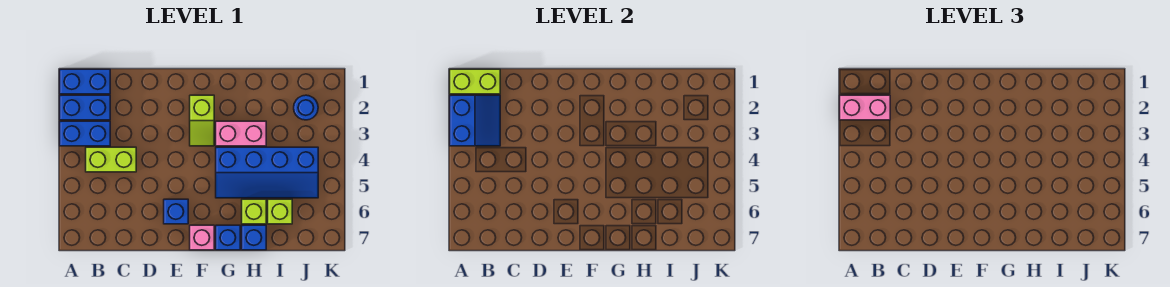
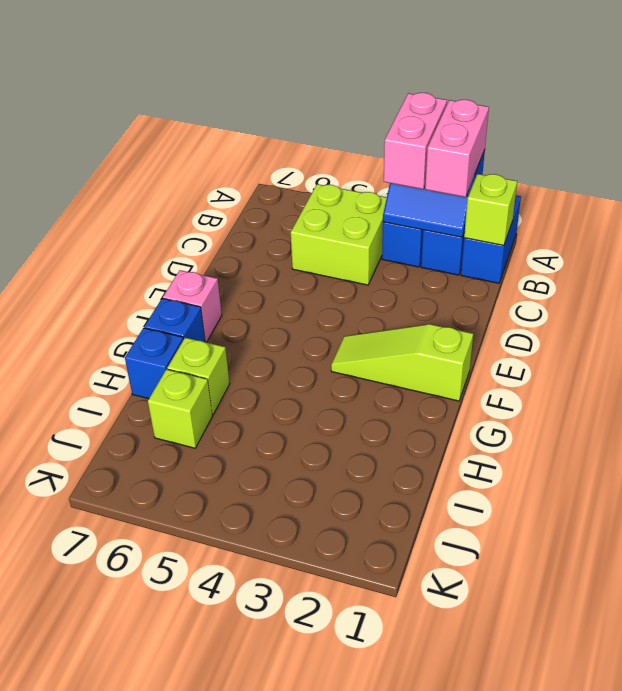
lime brick A1:B1 level 2 -> lime brick B1 level 2
lime brick B4:C4 level 1 -> lime brick B4:C5 level 1
blue brick E6 level 1 -> none
lime slope F2:F3 level 1 top 2 -> lime slope F1:F3 level 1 top 1
pink brick G3:H3 level 1 -> pink brick A3:B3 level 3
blue slope G4:J5 level 1 top 4 -> none
blue round brick J2 level 1 -> none

